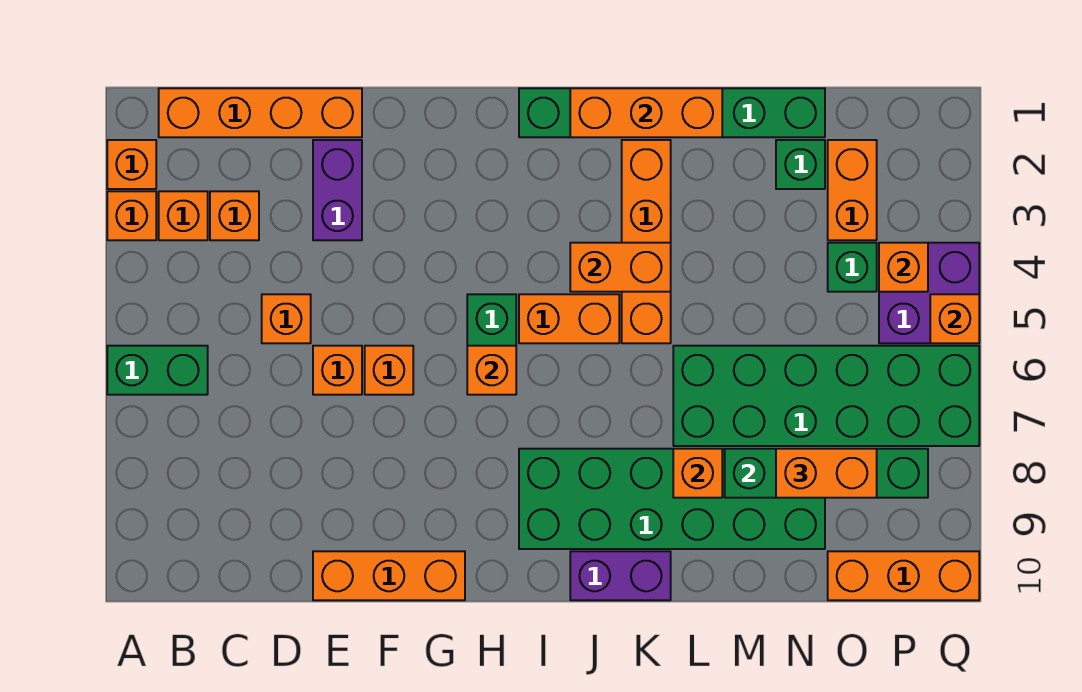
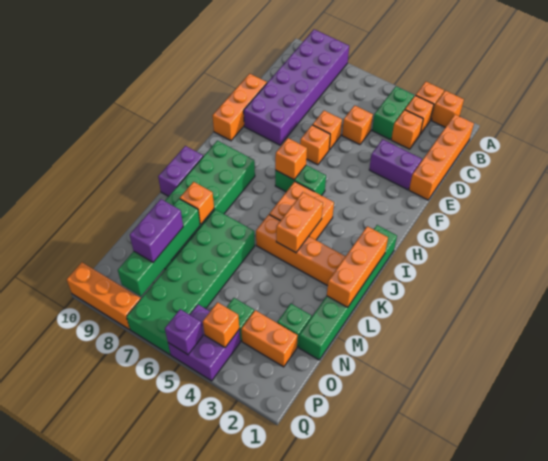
green brick A6:B6 level 1 -> green brick B4:C4 level 1
none -> purple brick A8:F9 level 1
orange brick I5:J5 level 1 -> orange brick I4:J5 level 1
orange brick N8:O8 level 3 -> purple brick N8:O8 level 3
orange brick O10:Q10 level 1 -> orange brick Q8:Q10 level 1
orange brick Q5 level 2 -> purple brick Q5 level 2

